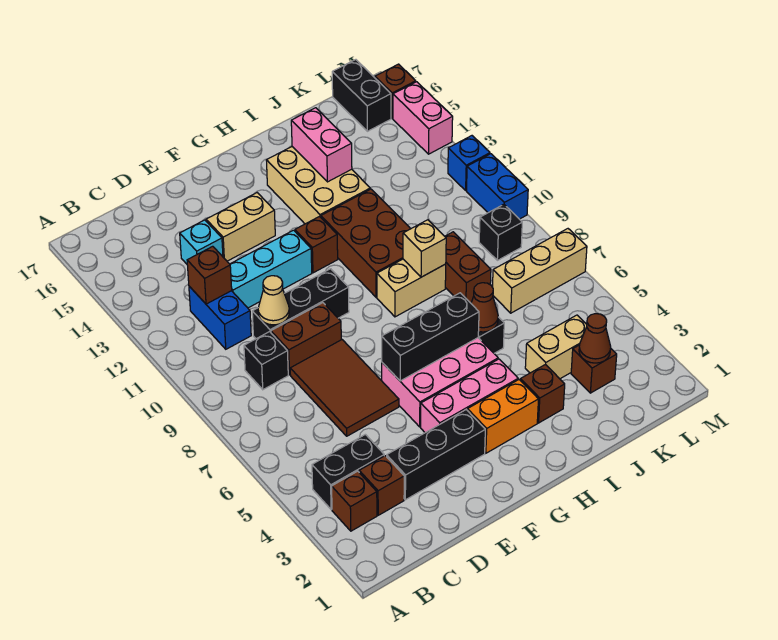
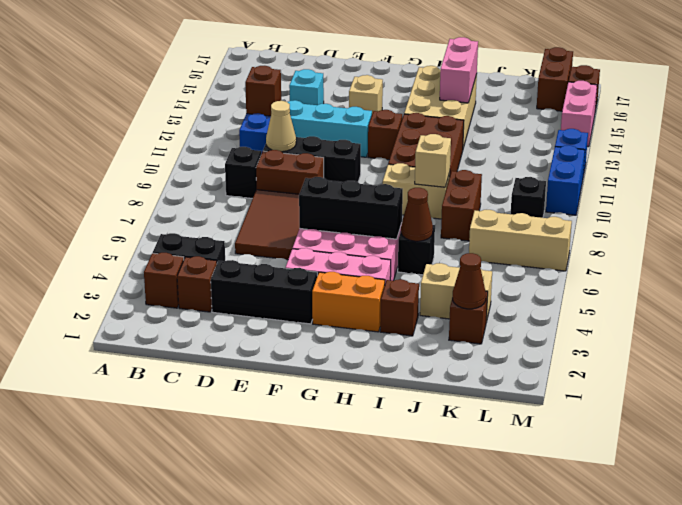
tan brick E14:F14 level 1 -> tan brick F14 level 1
black brick L16:L17 level 1 -> brown brick L16:L17 level 1

